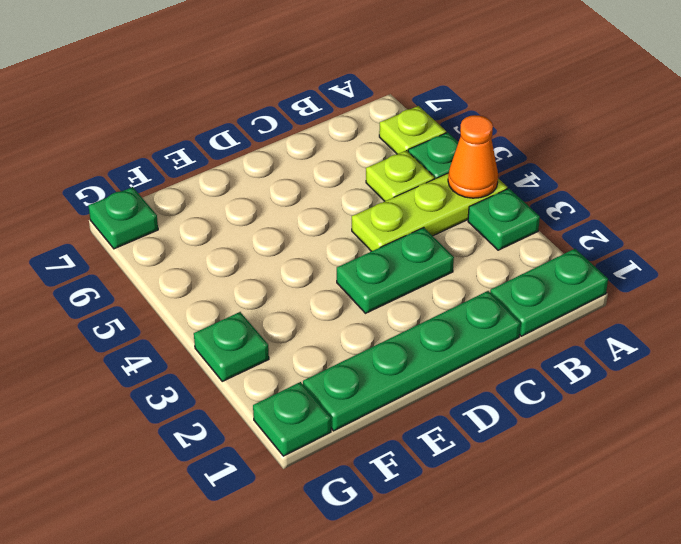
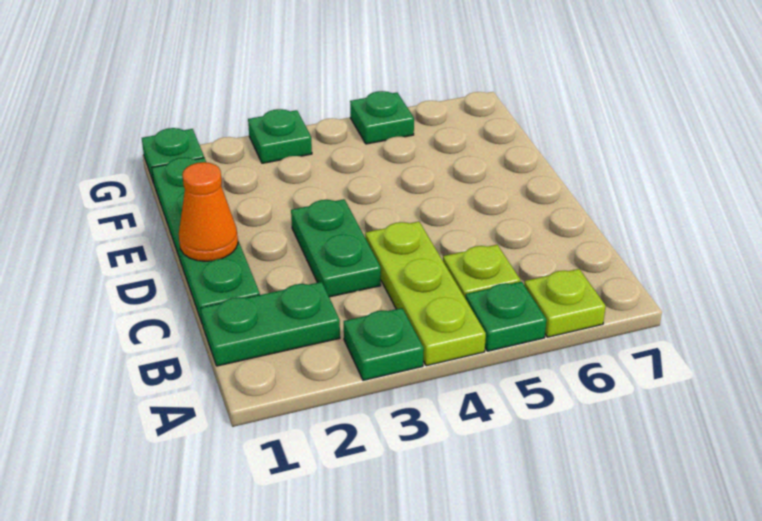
green plate A1:B1 level 1 -> green plate B1:B2 level 1
orange cone A4 level 2 -> orange cone D1 level 2
green plate G7 level 1 -> green plate G5 level 1

